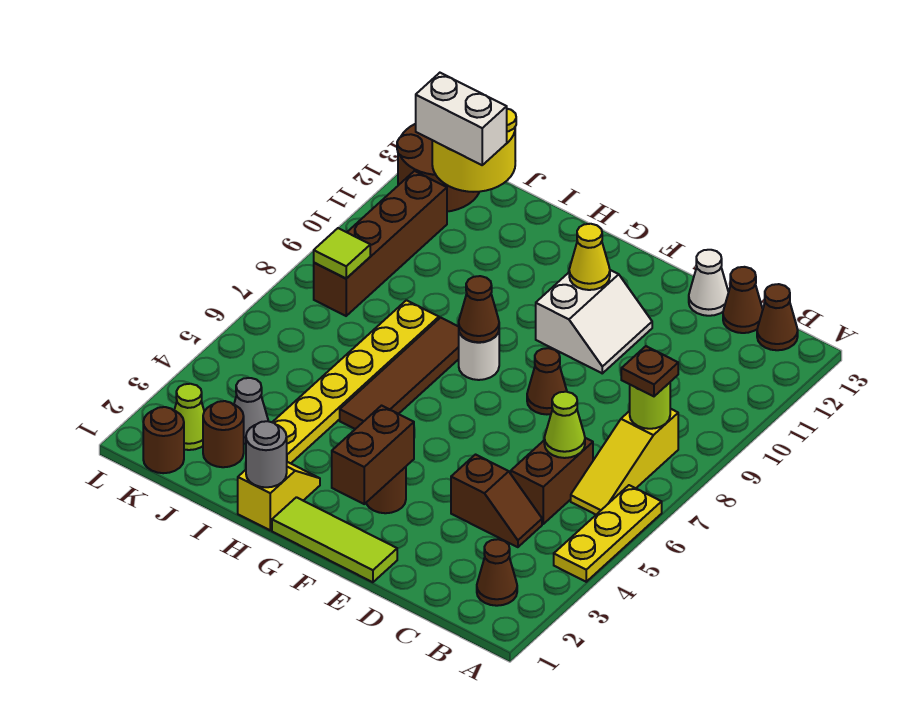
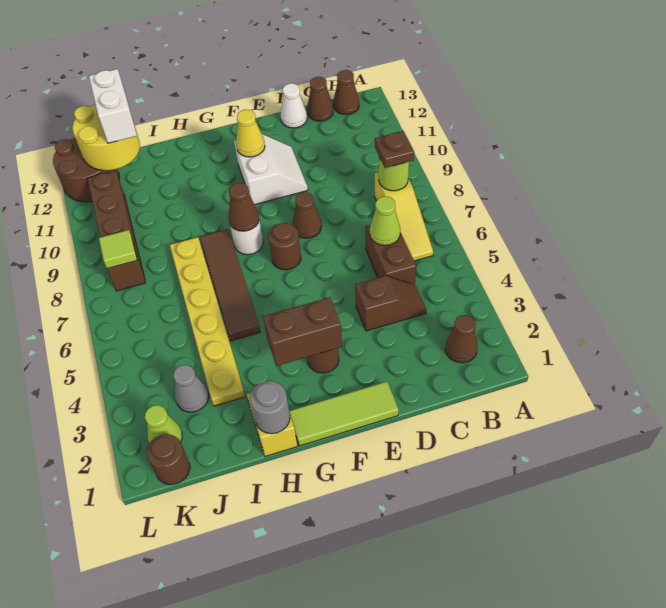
yellow plate A4:A6 level 1 -> none
brown brick F2:F3 level 2 -> brown brick F3:G3 level 2
brown round brick J2 level 1 -> brown round brick F7 level 1
white brick J12:K12 level 3 -> white brick J12:J13 level 3

